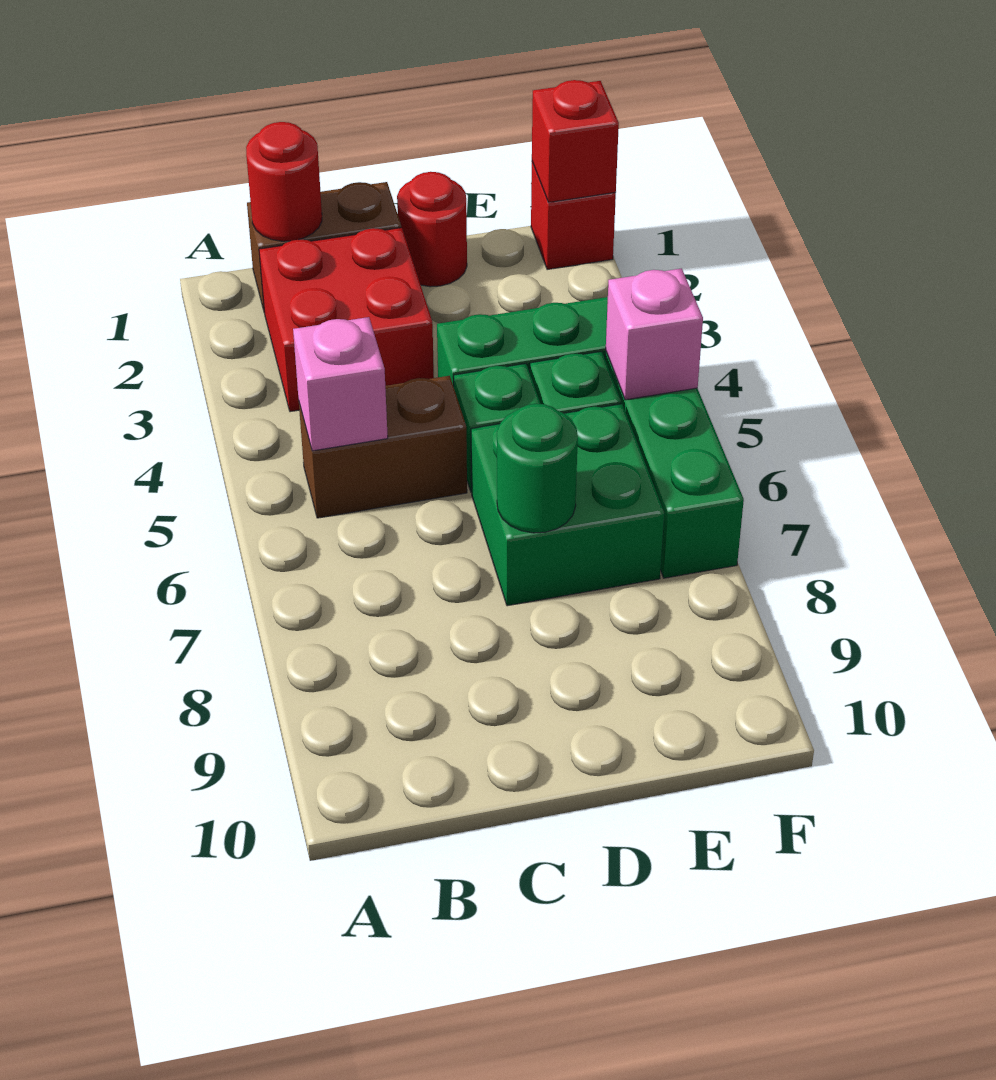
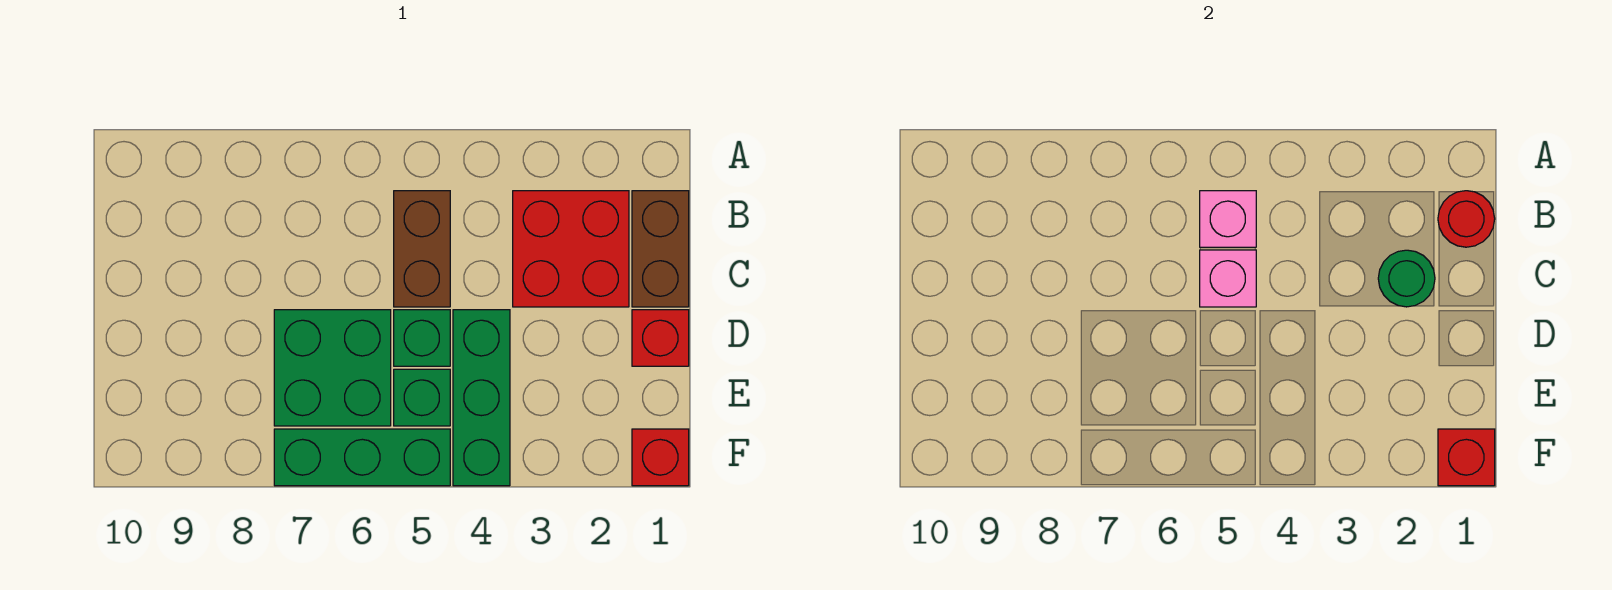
red round brick D1 level 1 -> red brick D1 level 1
green round brick D7 level 2 -> green round brick C2 level 2
pink brick F5 level 2 -> pink brick C5 level 2

